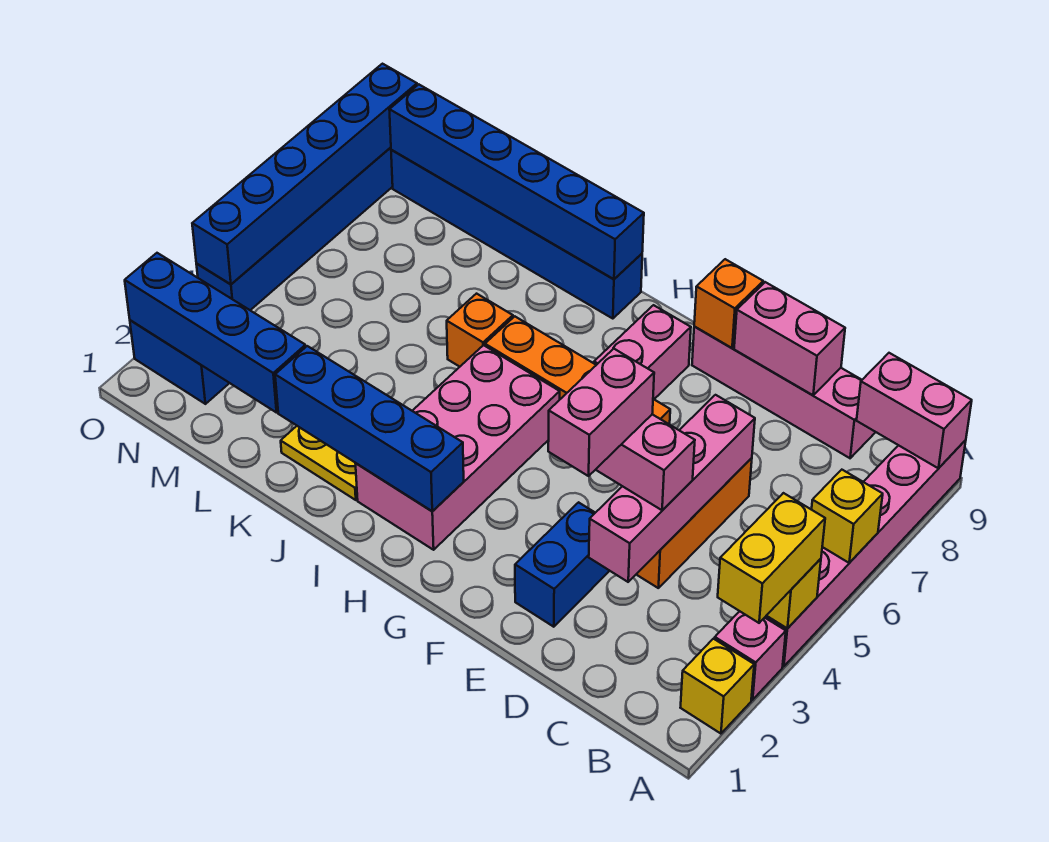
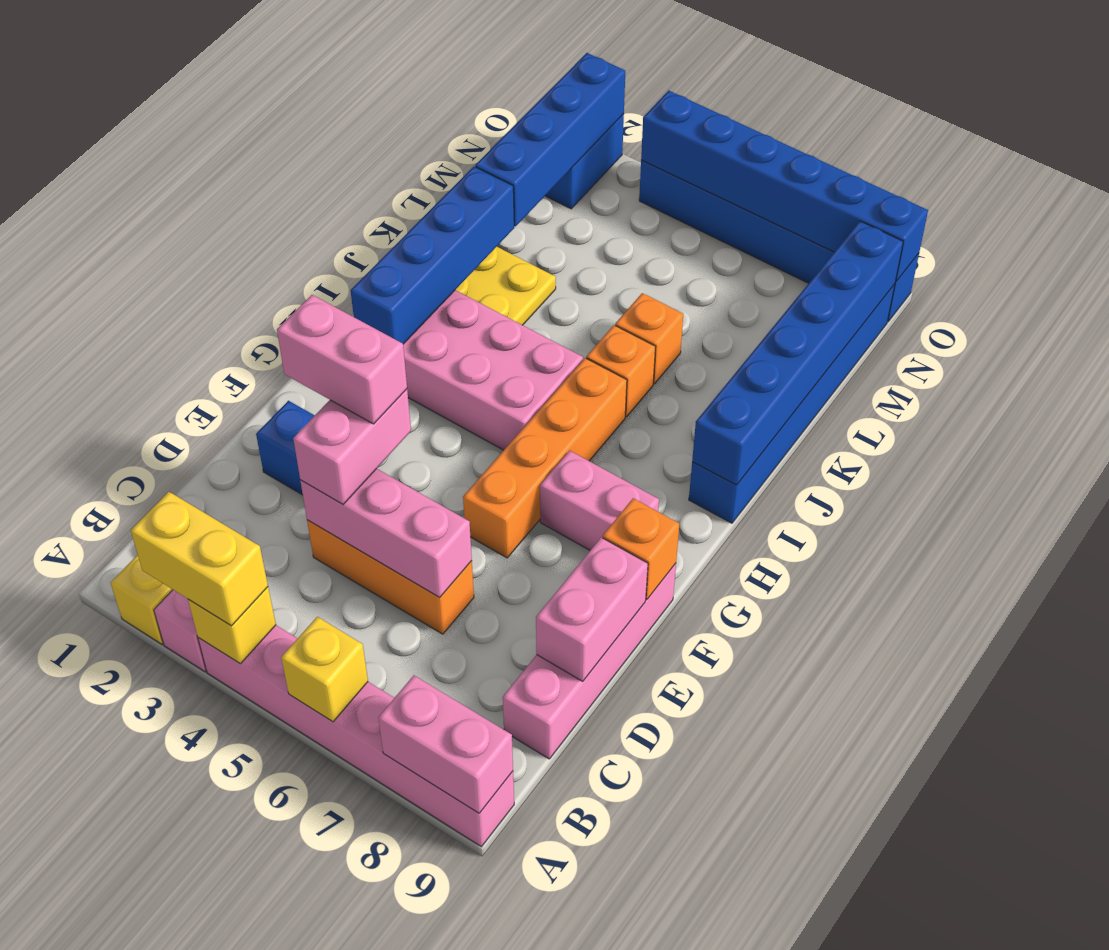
pink brick A9:B9 level 2 -> pink brick A8:A9 level 2
pink brick D3:D6 level 2 -> pink brick D4:D6 level 2
none -> orange brick K6 level 1

